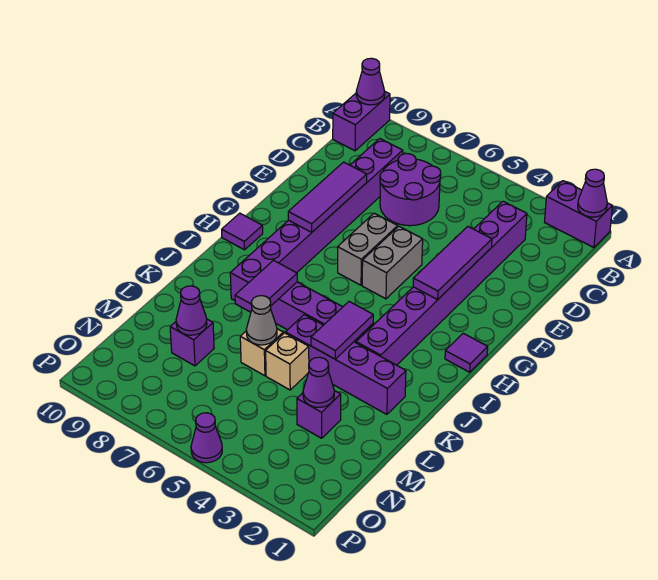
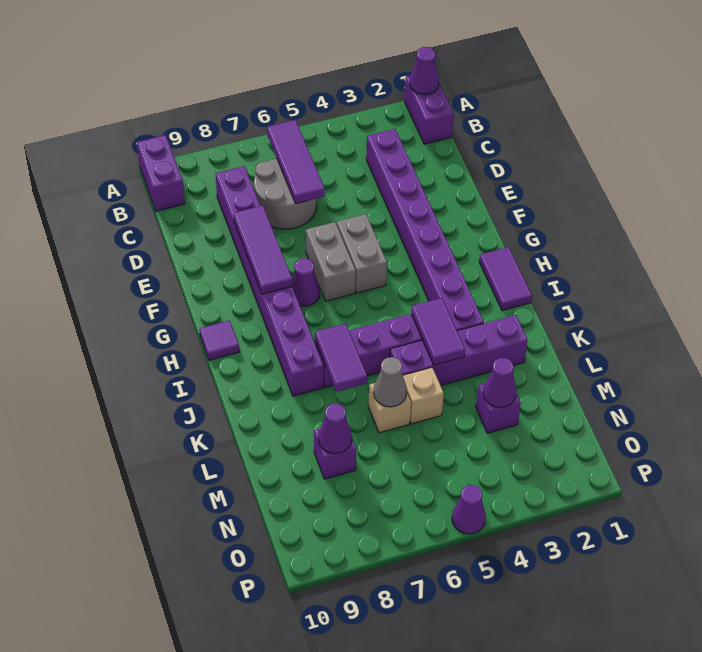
purple brick A1:A2 level 1 -> purple brick A1:B1 level 1
purple cone A10 level 2 -> purple cone G7 level 1
purple round brick C6:D7 level 1 -> grey round brick C6:D7 level 1
purple tile E3:G3 level 2 -> purple tile B6:D6 level 2
purple tile H1 level 1 -> purple tile H1:I1 level 1

